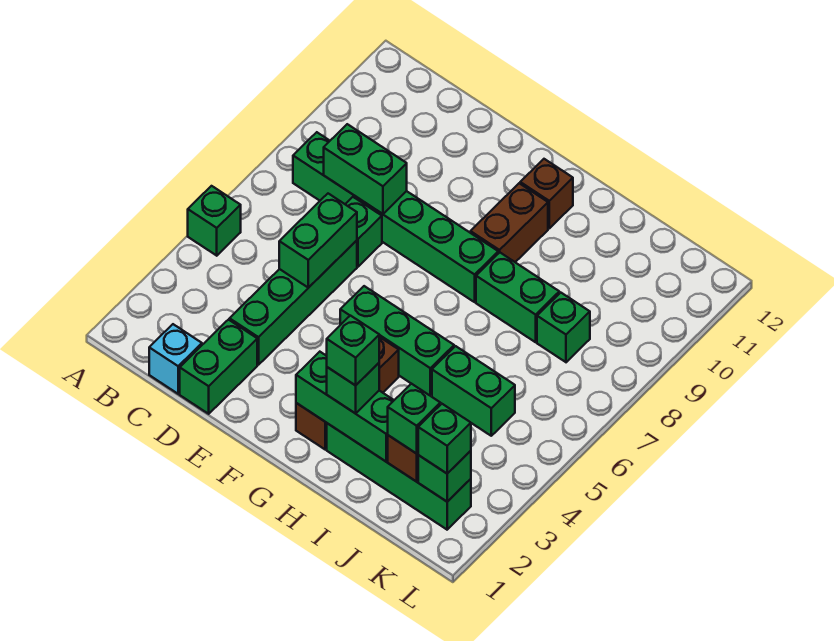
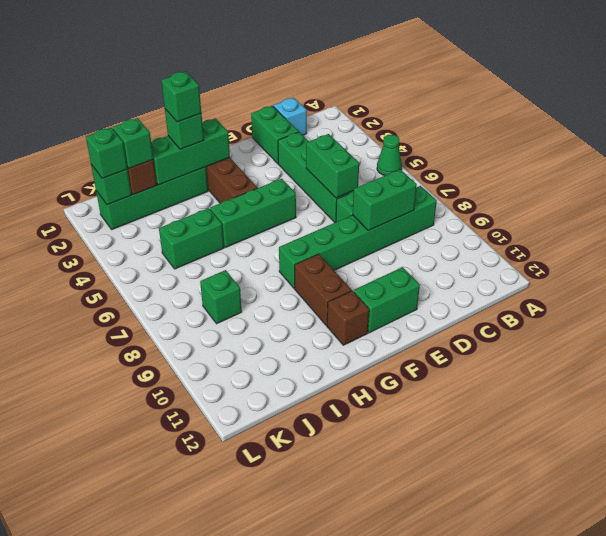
green brick A5 level 1 -> green cone A5 level 1
green brick H8:I8 level 1 -> green brick E11:F11 level 1

